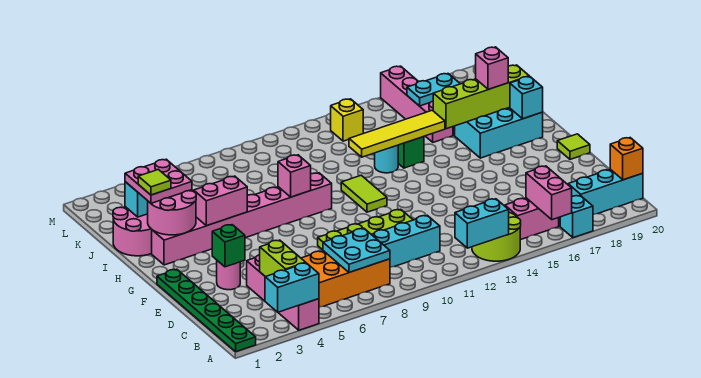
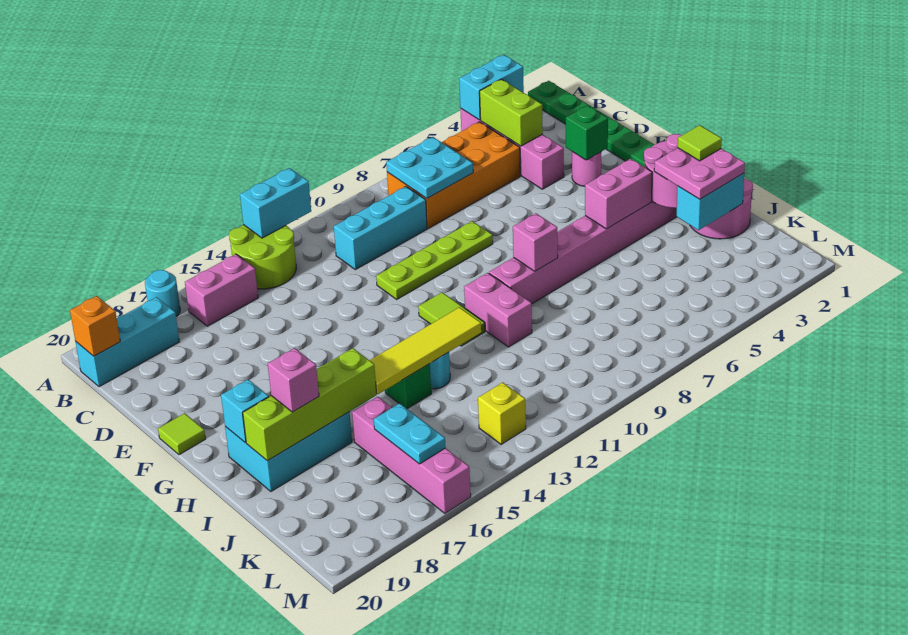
pink brick A16:B16 level 2 -> pink brick H10:I10 level 1
cyan brick A17 level 1 -> cyan round brick A17 level 1
cyan plate K16:K17 level 2 -> cyan plate K16:L16 level 2

